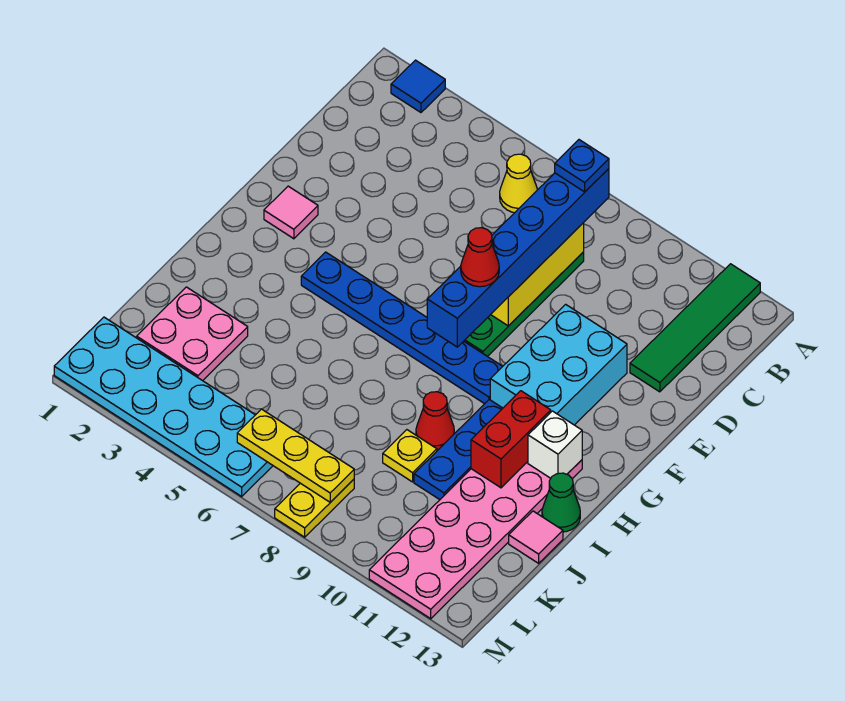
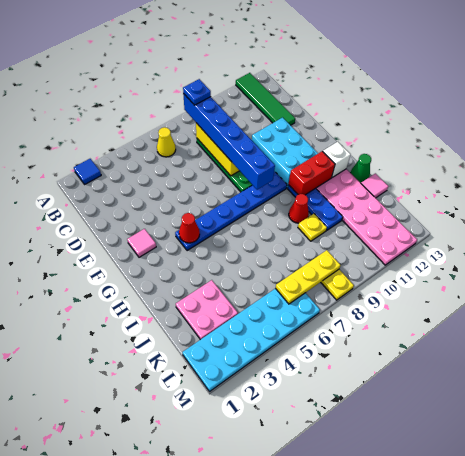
red cone F8 level 4 -> red cone G4 level 2
red brick H11:I11 level 2 -> red brick H10:H11 level 2

